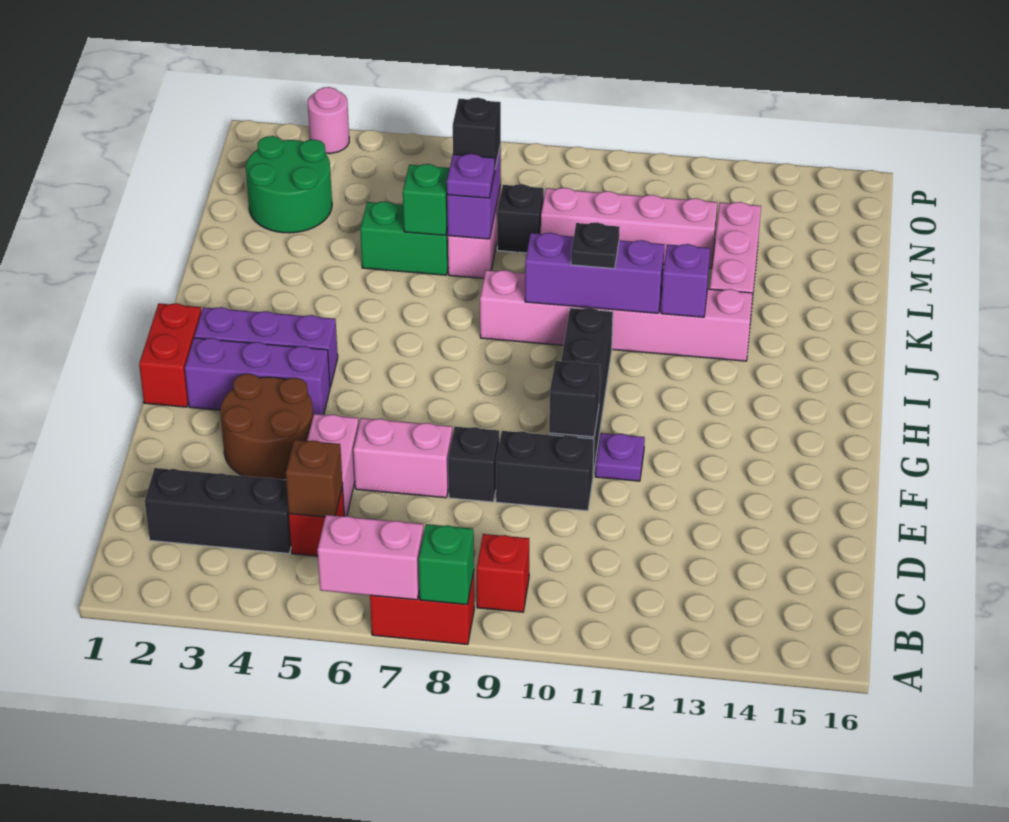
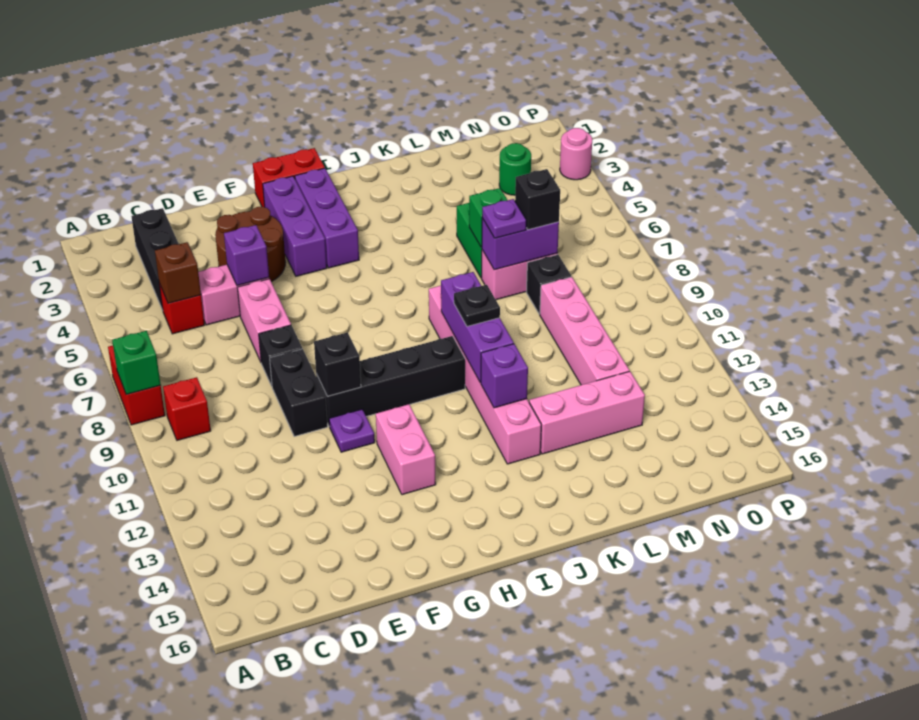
pink brick A6:A7 level 2 -> pink brick G12:G13 level 1
none -> purple brick E5 level 2
green round brick M2:N3 level 1 -> green round brick N3 level 1

